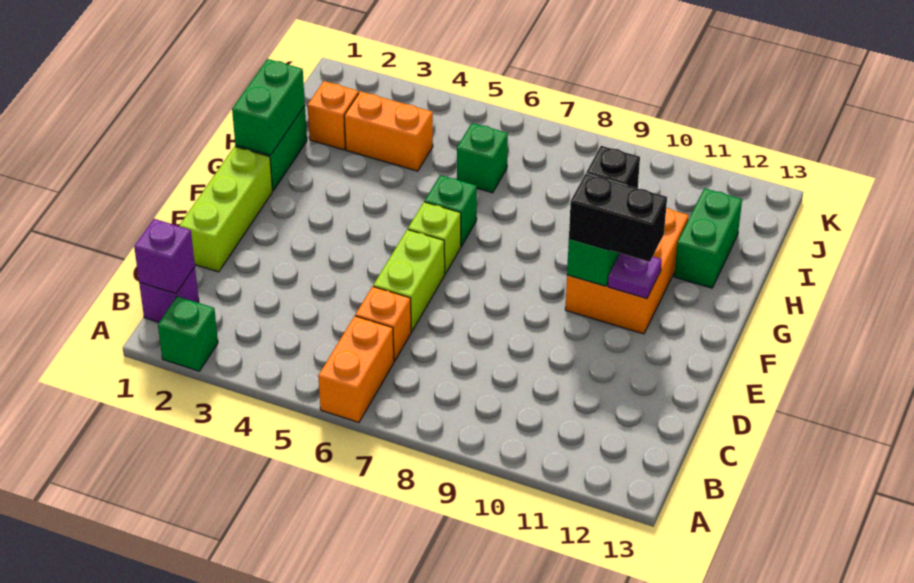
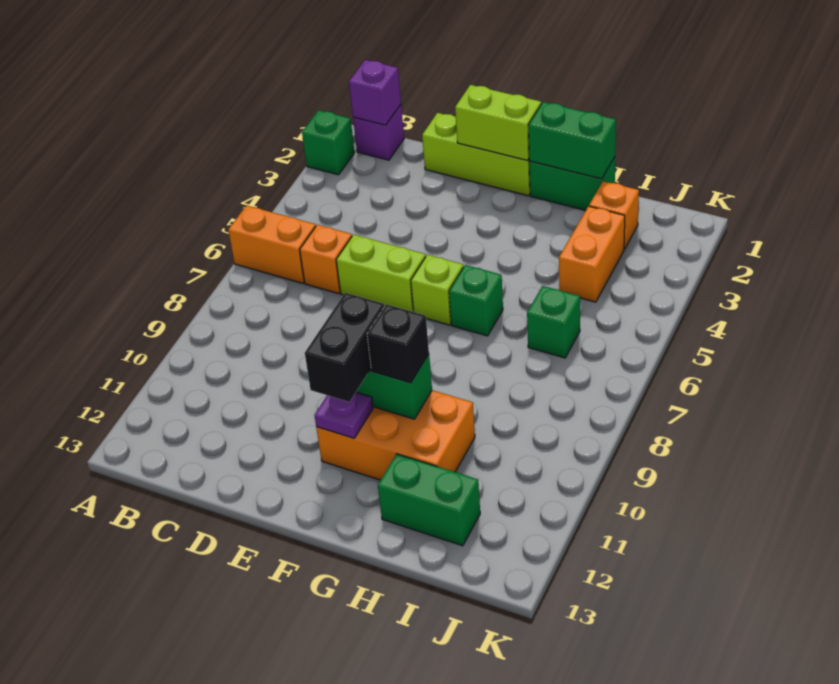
none -> lime brick E1:F1 level 2

